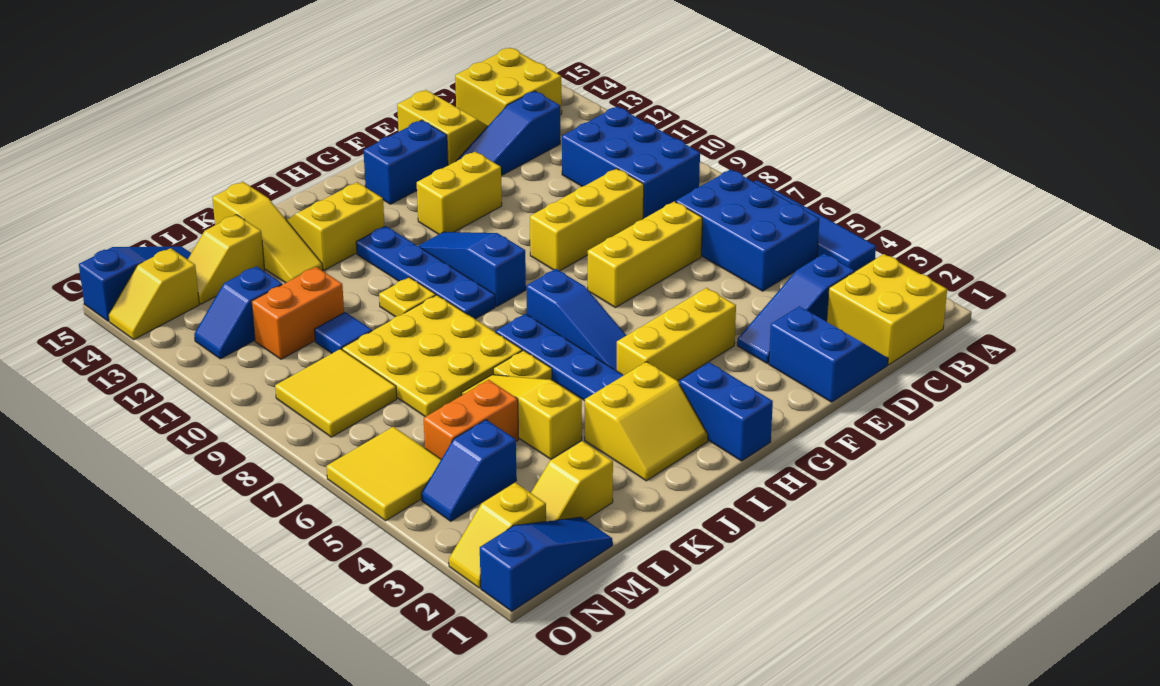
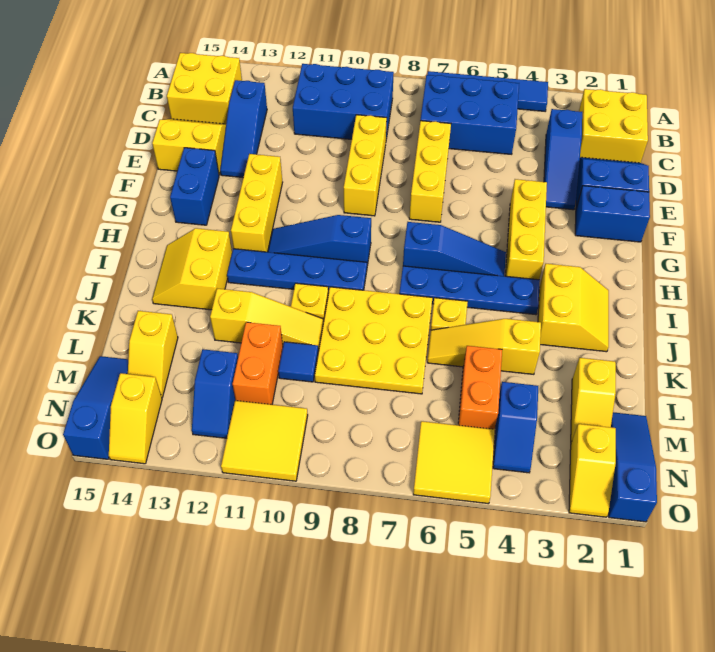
yellow brick F12:G12 level 1 -> yellow brick F12:H12 level 1
blue brick H1:H2 level 1 -> blue brick F1:F2 level 1
yellow slope K13:K15 level 1 top 15 -> yellow slope K10:K12 level 1 top 12
yellow tile M8:N9 level 1 -> yellow tile N10:O11 level 1

